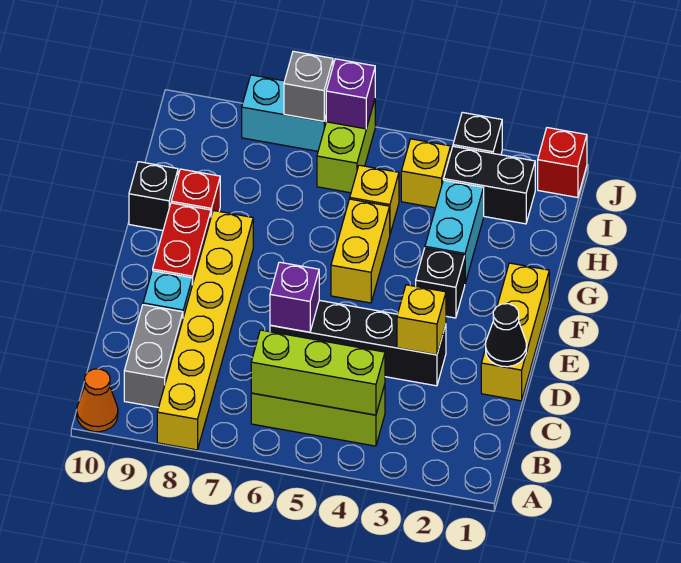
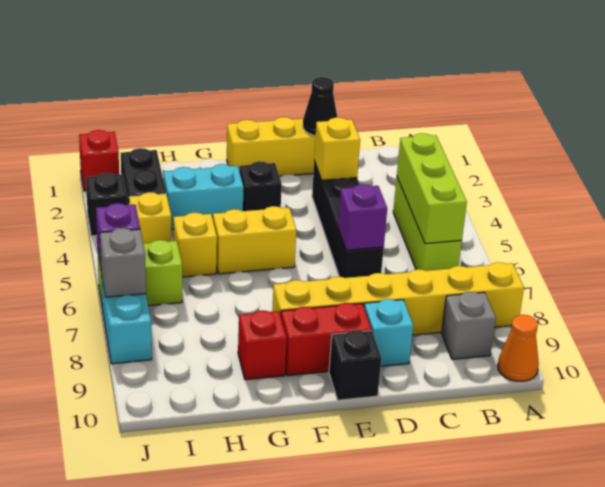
grey brick B9:C9 level 1 -> grey brick B9 level 1
black brick G10 level 1 -> black brick E10 level 1

